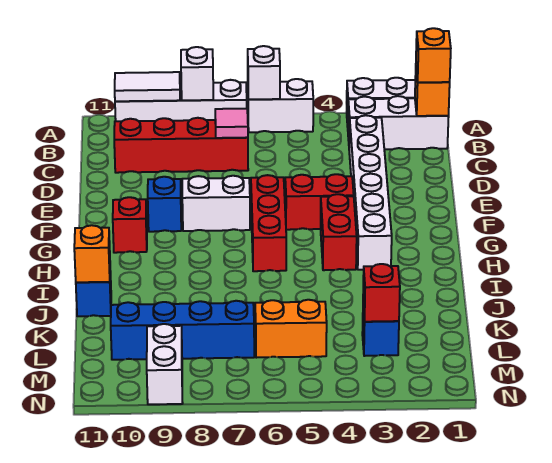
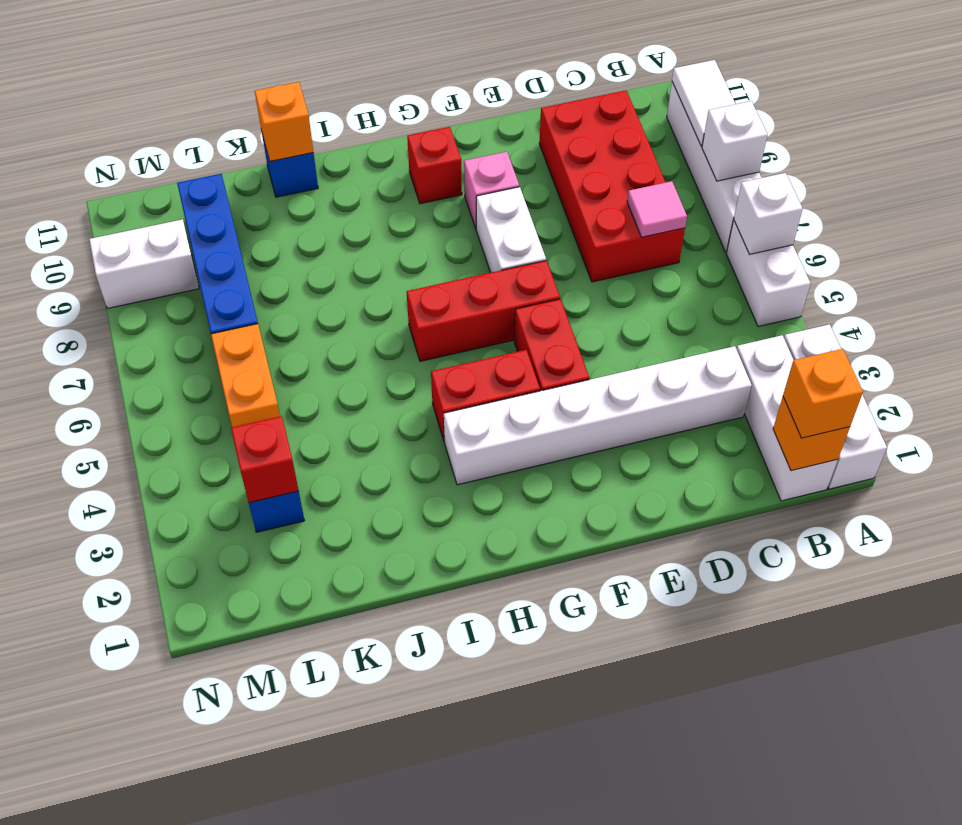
red brick C7:C10 level 1 -> red brick C7:D10 level 1
blue brick F9 level 1 -> pink brick F9 level 1

